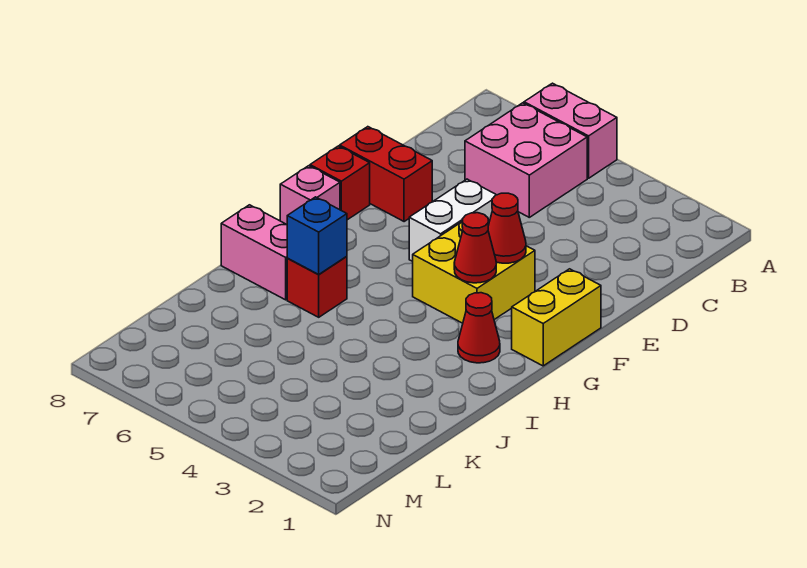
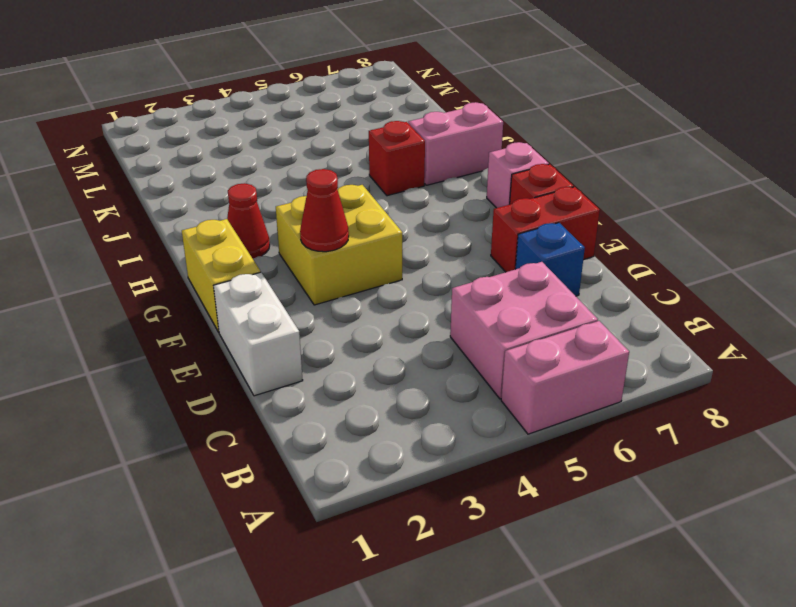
white brick E5:F5 level 1 -> white brick D1:E1 level 1
red cone G3 level 2 -> none
blue brick I6 level 2 -> blue brick D7 level 1

